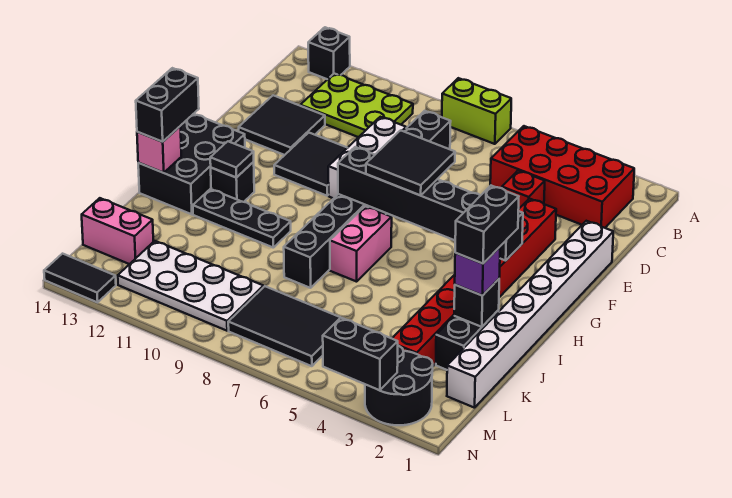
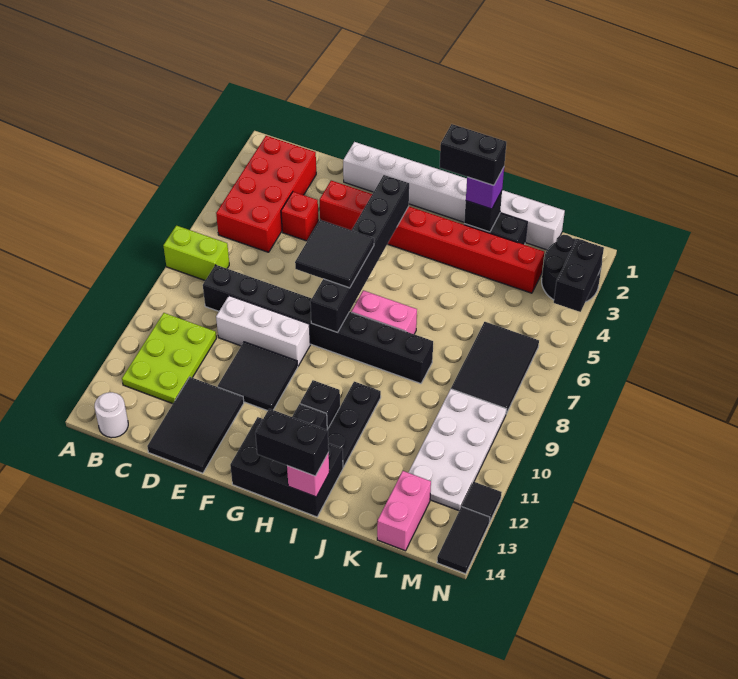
lime brick A7:A8 level 1 -> lime brick A7:B7 level 1
black brick A13 level 1 -> black brick H11 level 1
none -> white round brick B14 level 1
black tile D12:E13 level 1 -> black tile D12:E14 level 1
black tile H12 level 2 -> black tile N12 level 1

